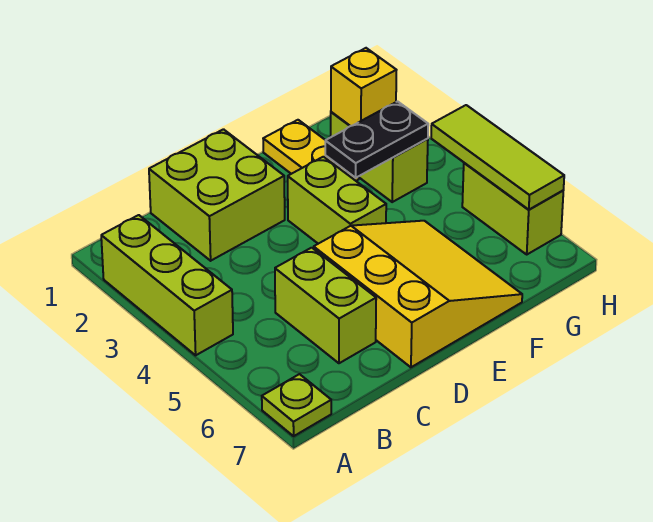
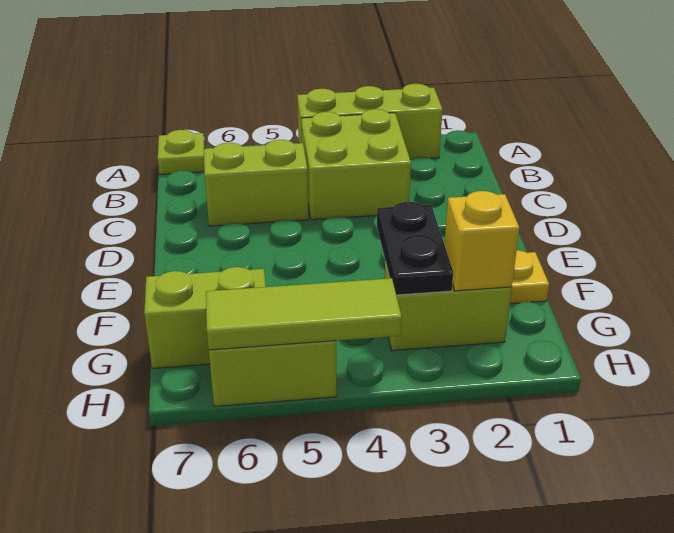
lime brick C1:D2 level 1 -> lime brick B3:C4 level 1
yellow slope D5:F7 level 1 top D -> none
lime brick E3:E4 level 1 -> lime brick G6:G7 level 1

